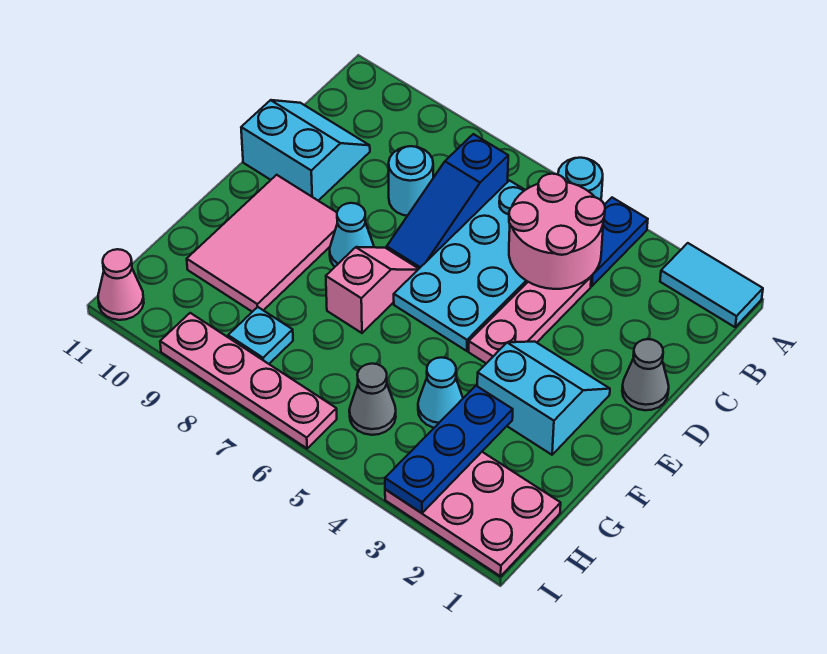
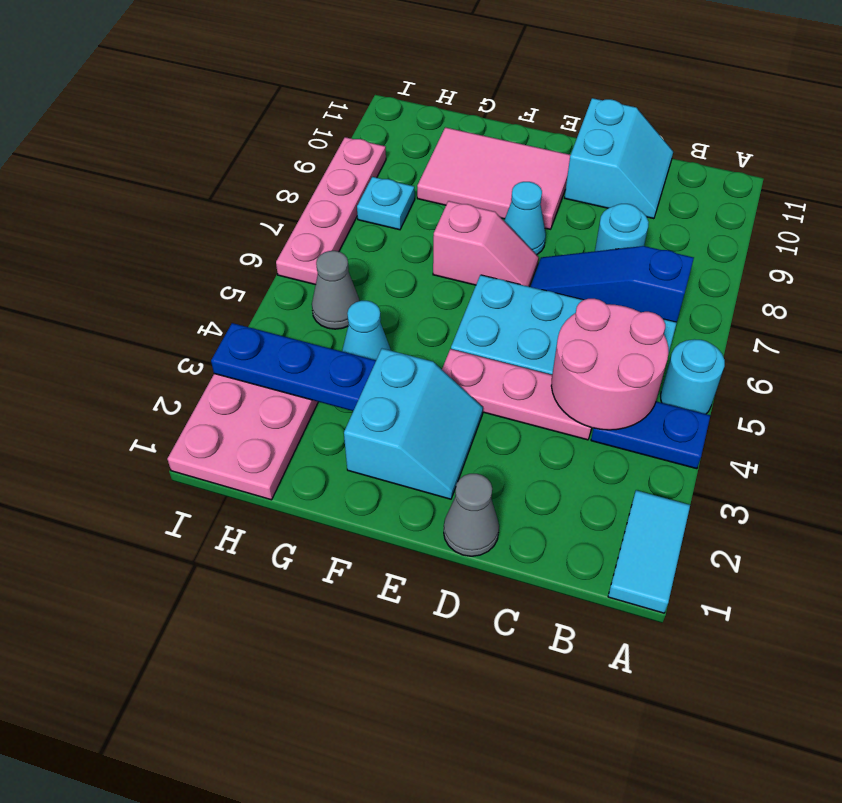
pink cone I11 level 1 -> none

